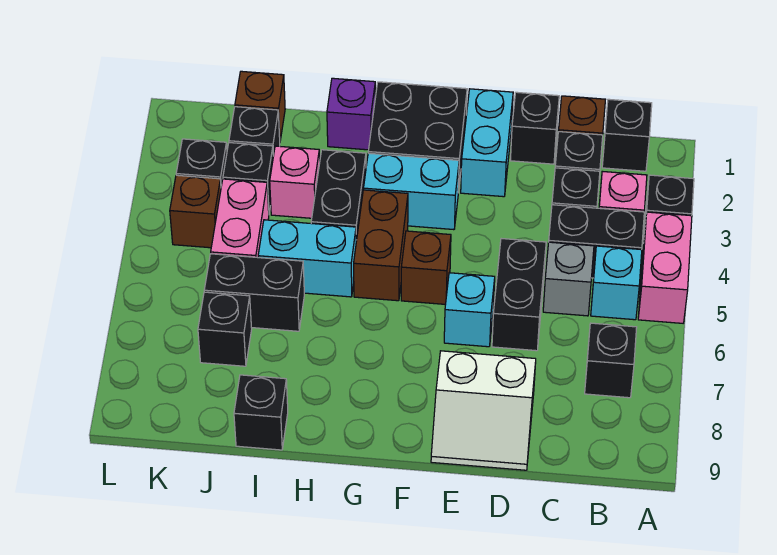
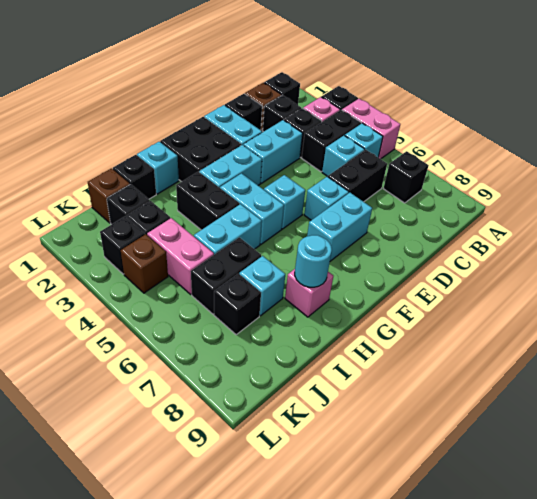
grey brick C5 level 1 -> cyan brick C5 level 1
none -> cyan brick D3:E3 level 1
black brick D5:D6 level 1 -> black brick C6:D6 level 1
white slope D8:E9 level 1 top 8 -> none
none -> cyan brick E7:F7 level 1
brown brick F5 level 1 -> cyan brick F5 level 1
brown brick G4:G5 level 1 -> cyan brick G4:G5 level 1
purple brick H1 level 1 -> cyan brick H1 level 1
none -> cyan round brick H8 level 2
pink brick I3 level 1 -> pink brick H8 level 1
none -> cyan brick I7 level 1
black brick I9 level 1 -> black brick I1 level 1

